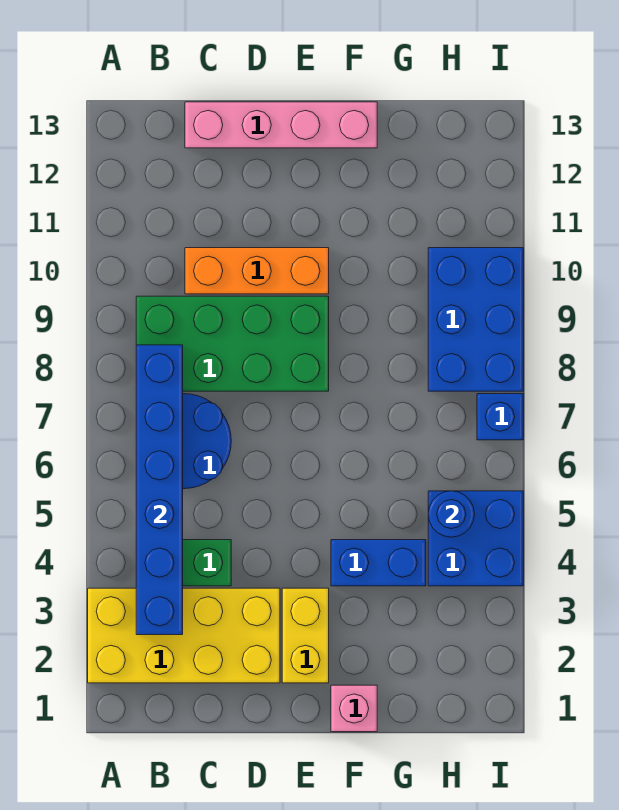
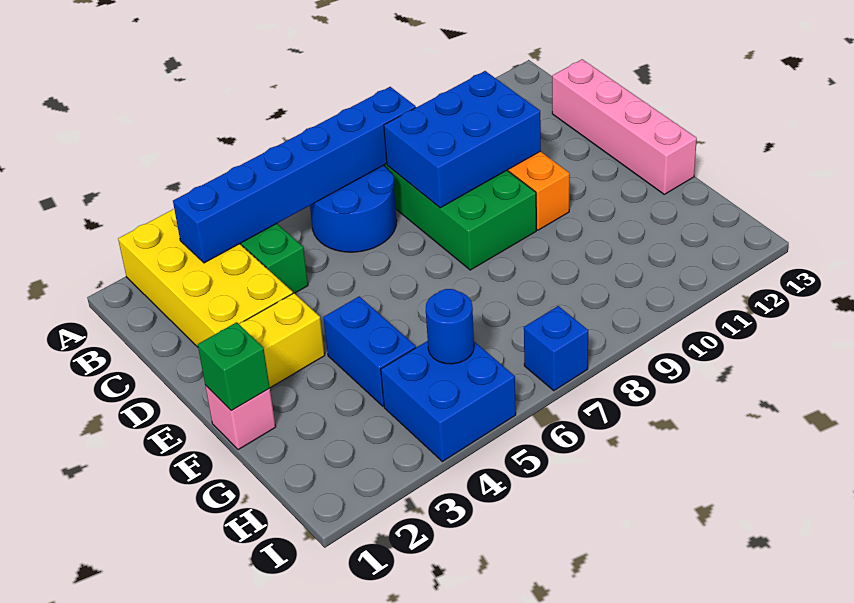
none -> green brick F1 level 2
blue brick H8:I10 level 1 -> blue brick C8:D10 level 2

